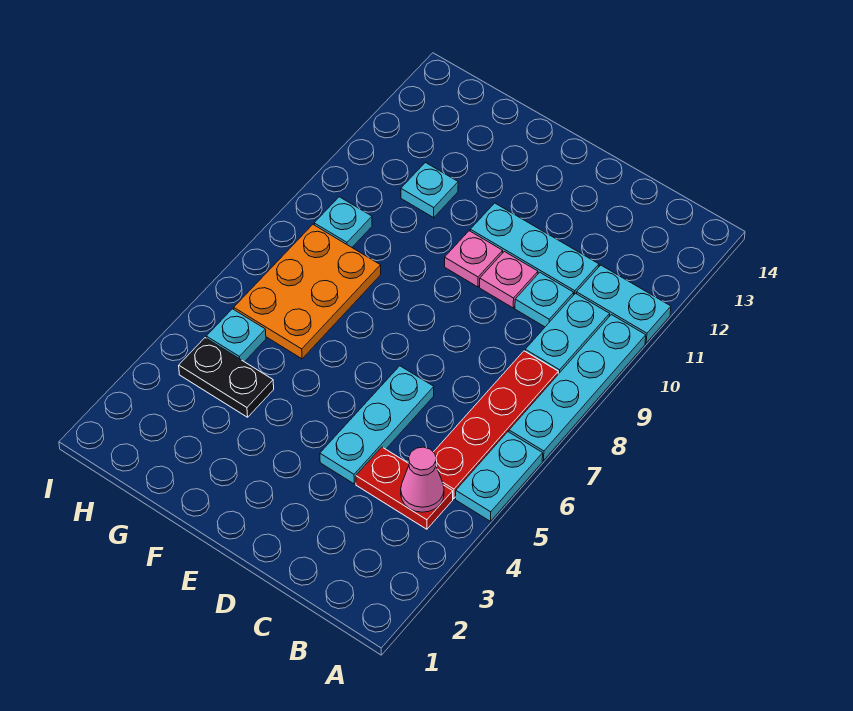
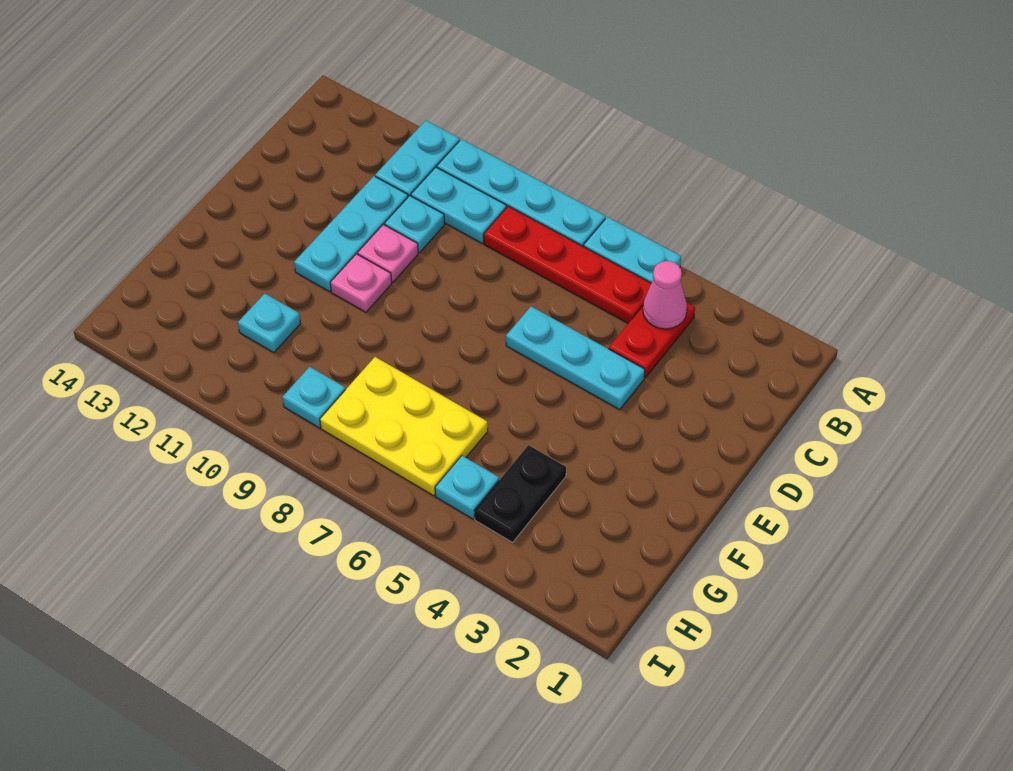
orange plate G6:H8 level 1 -> yellow plate G6:H8 level 1

